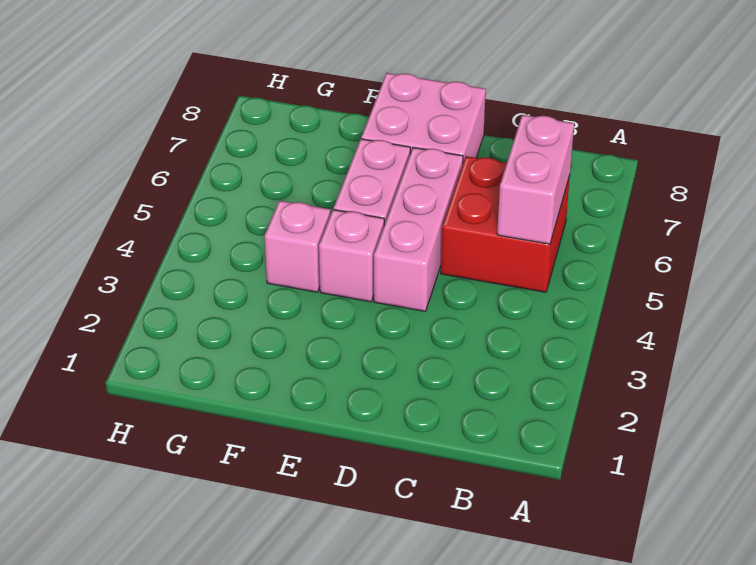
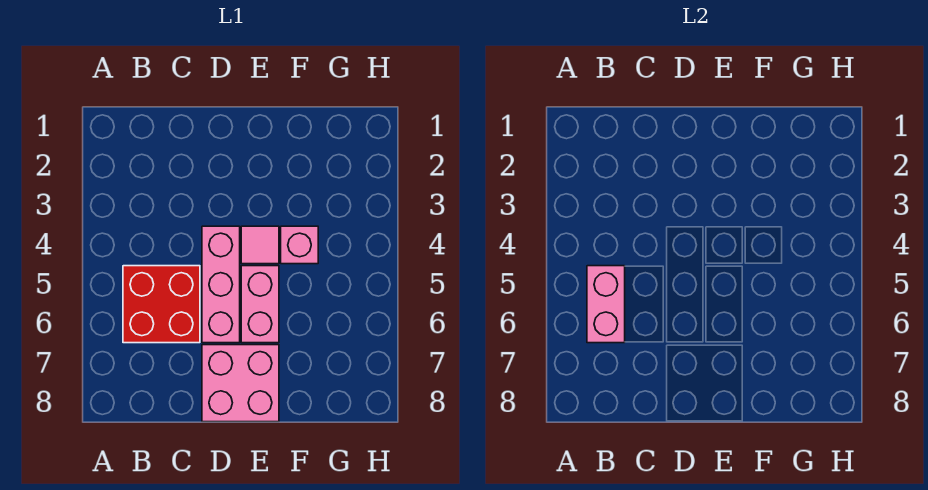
pink brick E4 level 1 -> pink tile E4 level 1

